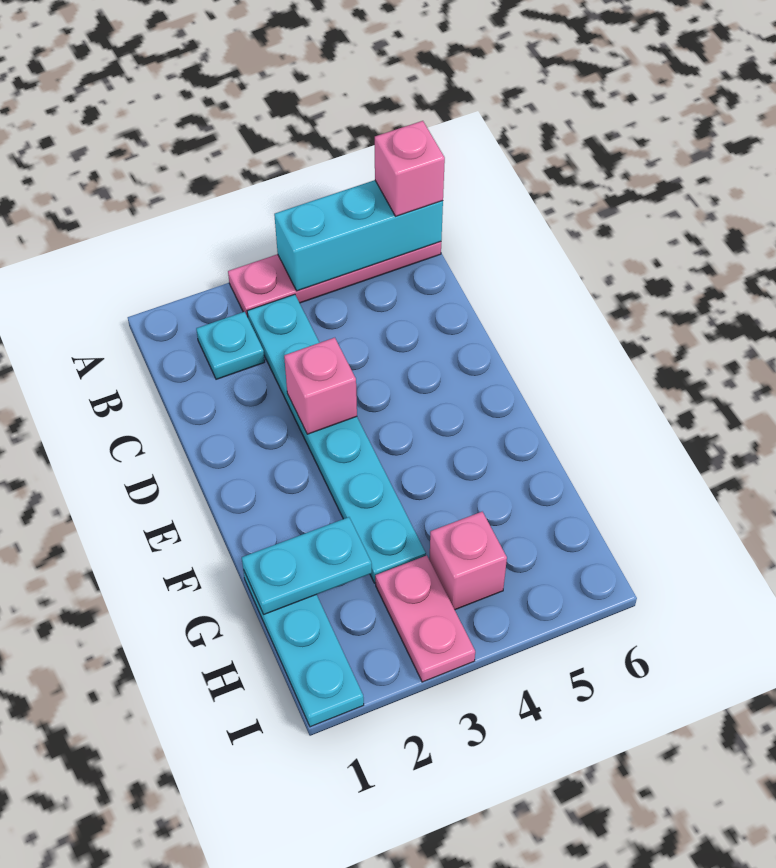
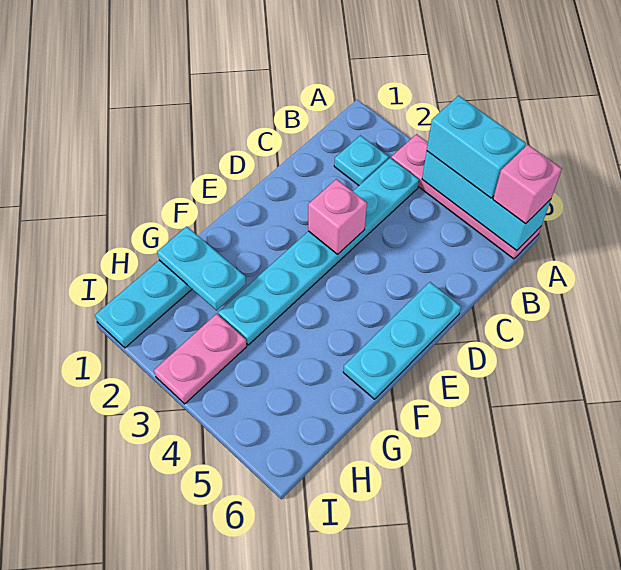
none -> cyan brick A4:A5 level 3
none -> cyan plate D6:F6 level 1
pink brick H4 level 1 -> none

